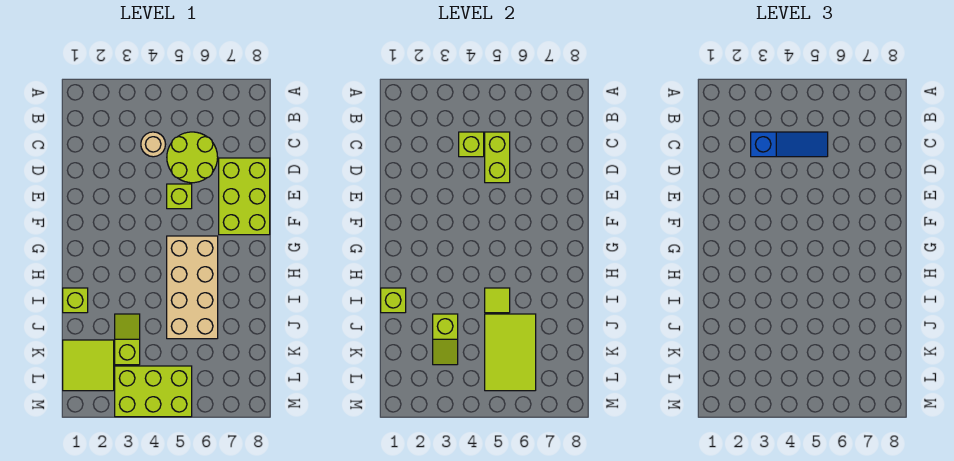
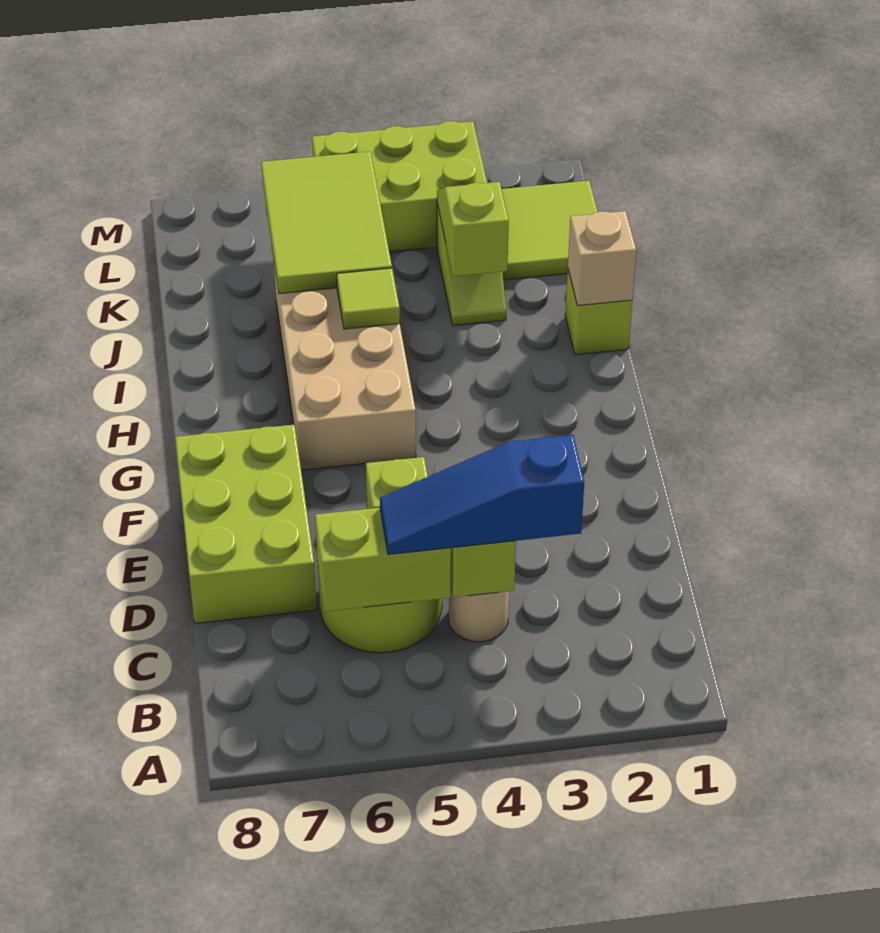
lime brick C5:D5 level 2 -> lime brick C5:C6 level 2
lime brick I1 level 2 -> tan brick I1 level 2

